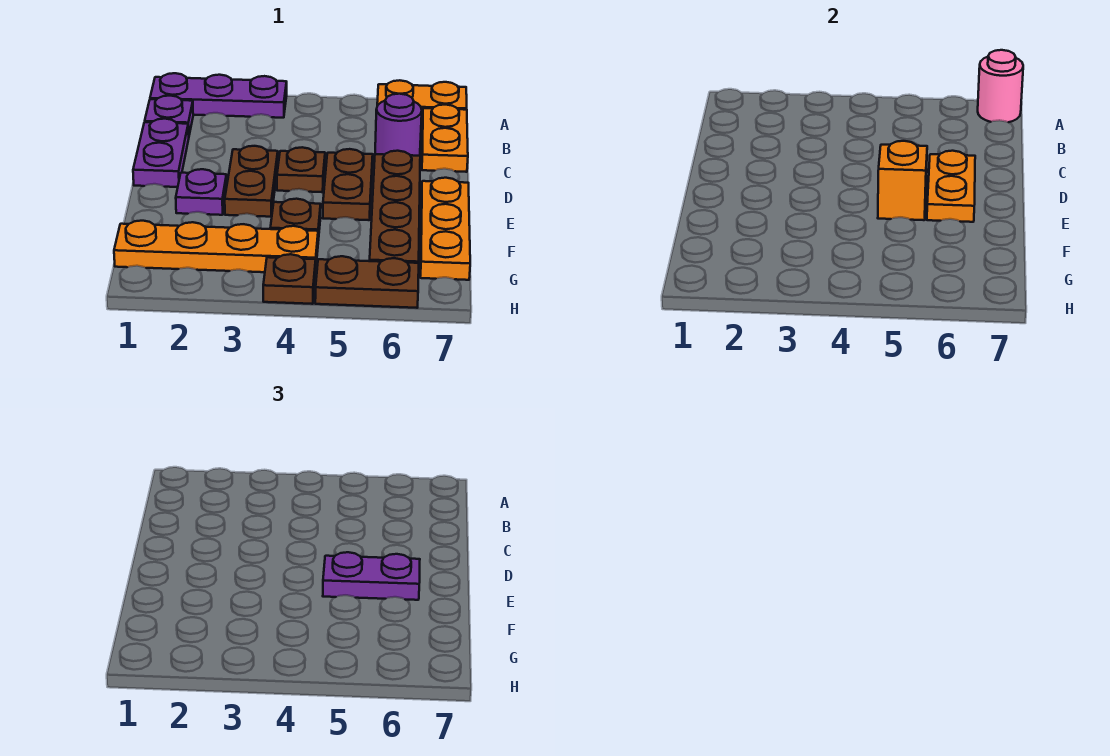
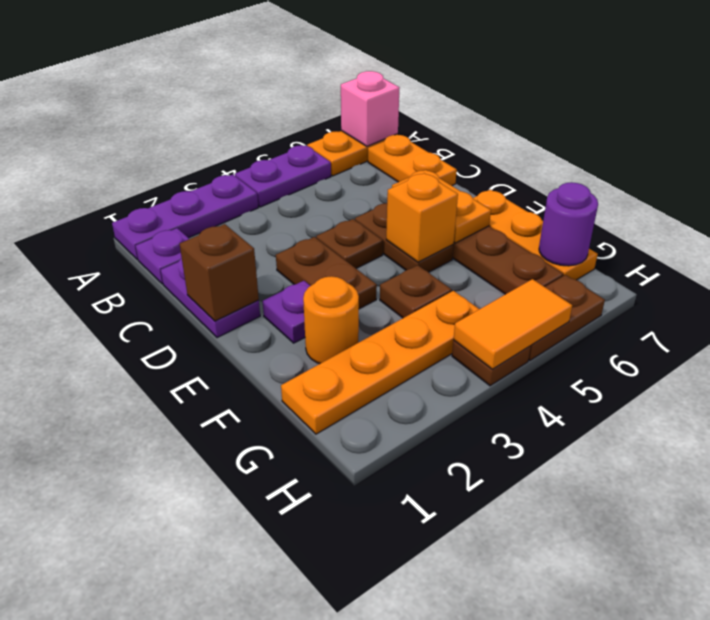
pink round brick A7 level 2 -> pink brick A7 level 2
purple round brick C6 level 1 -> purple round brick G7 level 2
none -> brown brick D1 level 2
purple plate E5:E6 level 3 -> purple plate A4:A5 level 1
none -> orange round brick F2 level 1
none -> orange tile H4:H5 level 2

